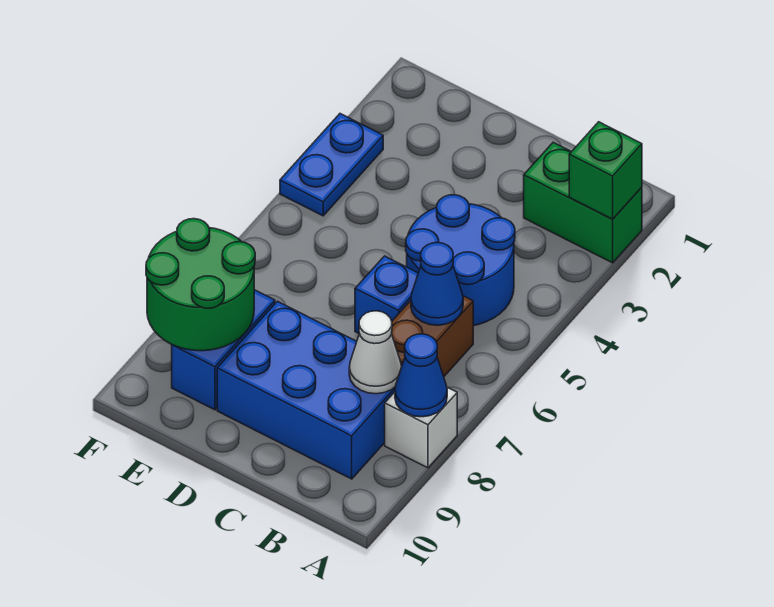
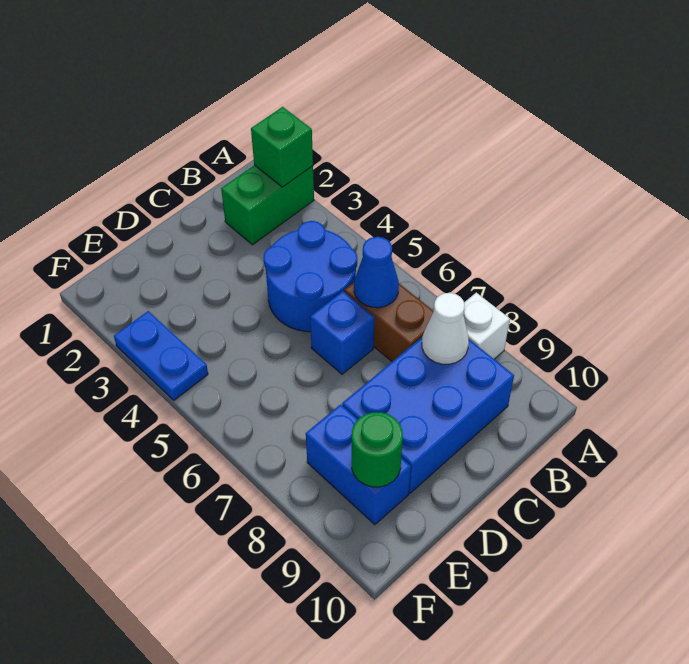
blue cone A8 level 2 -> none
green round brick E8:F9 level 2 -> green round brick E9 level 2

